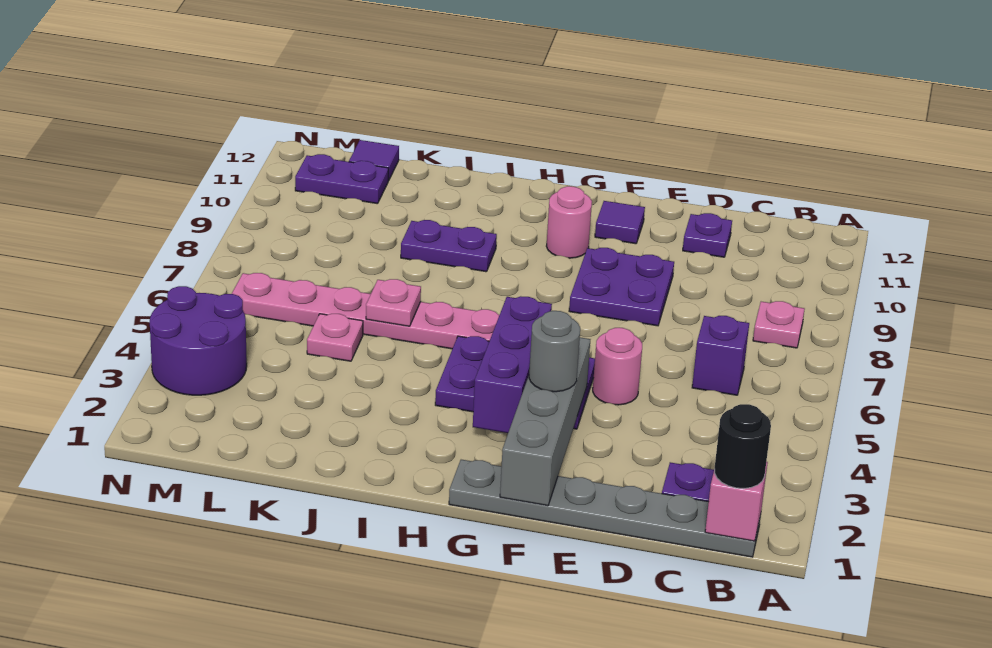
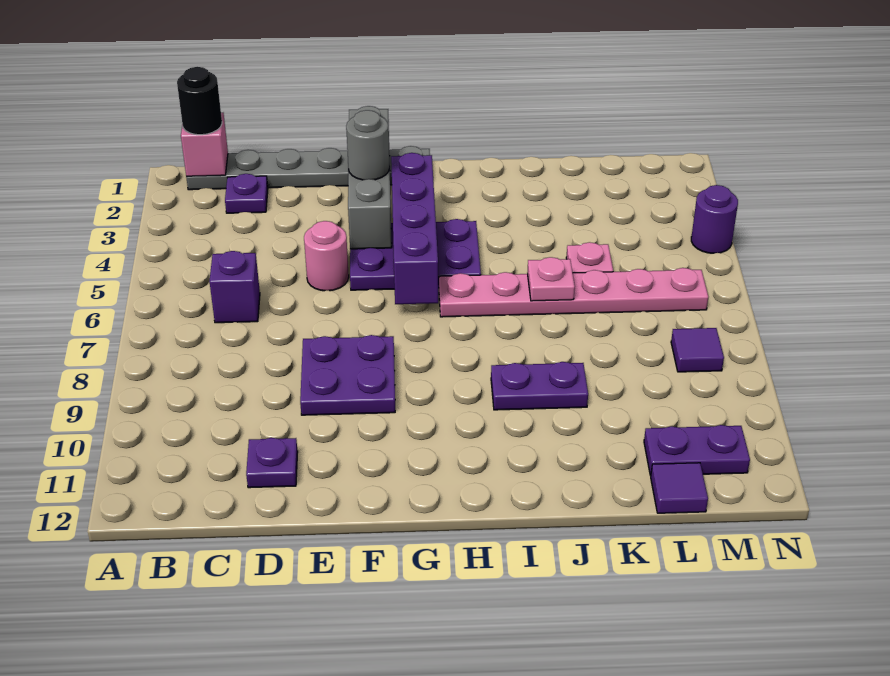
pink plate B8 level 1 -> none
purple tile F11 level 1 -> purple tile M8 level 1
purple brick G3:G5 level 2 -> purple brick G3:G6 level 2
pink round brick G10 level 1 -> none
purple round brick M3:N4 level 1 -> purple round brick N4 level 1

